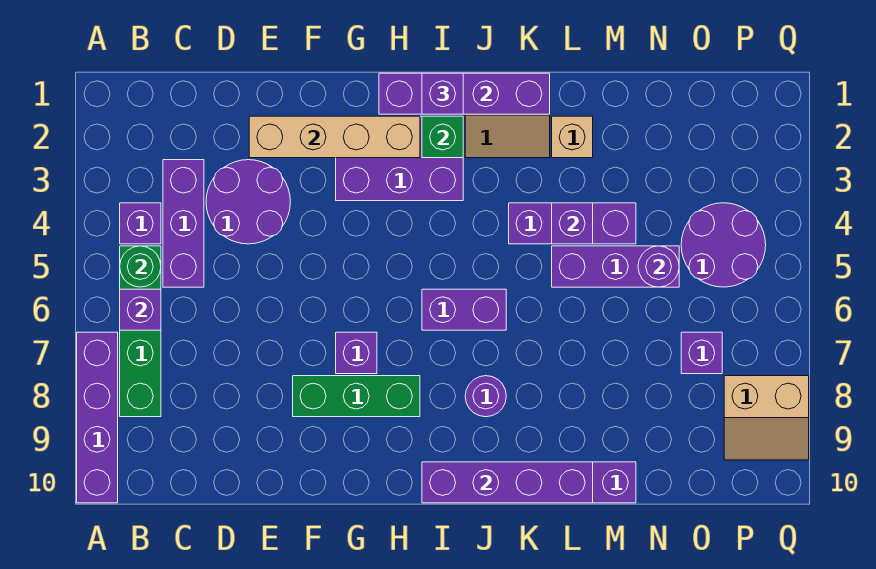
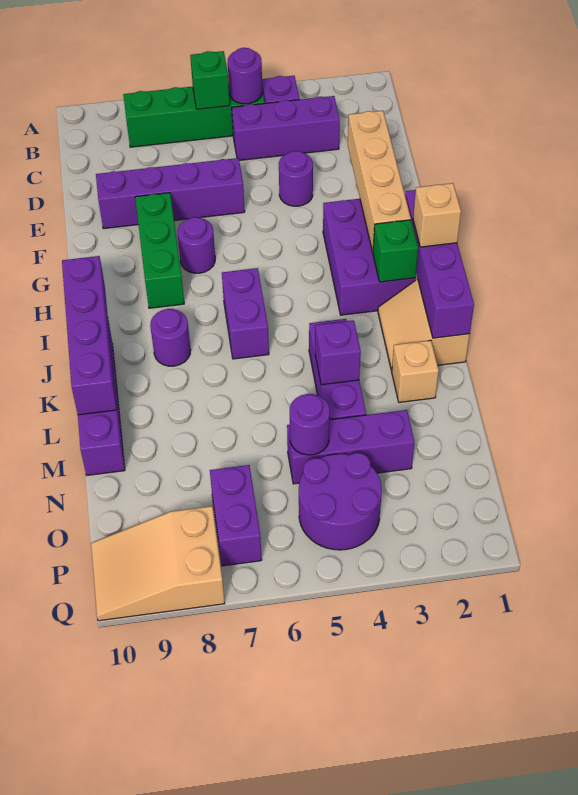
purple brick A7:A10 level 1 -> purple brick E6:E9 level 1
green round brick B5 level 2 -> purple round brick B5 level 2
purple brick B6 level 2 -> green brick B6 level 2
purple round brick D3:E4 level 1 -> purple round brick E4 level 1
purple brick G7 level 1 -> purple round brick G7 level 1
purple brick I1 level 3 -> tan brick I1 level 3
purple brick L5:N5 level 1 -> purple brick N3:N5 level 1
purple brick O7 level 1 -> purple brick O7:P7 level 1
tan slope P8:Q9 level 1 top 8 -> tan slope P8:Q10 level 1 top 8

